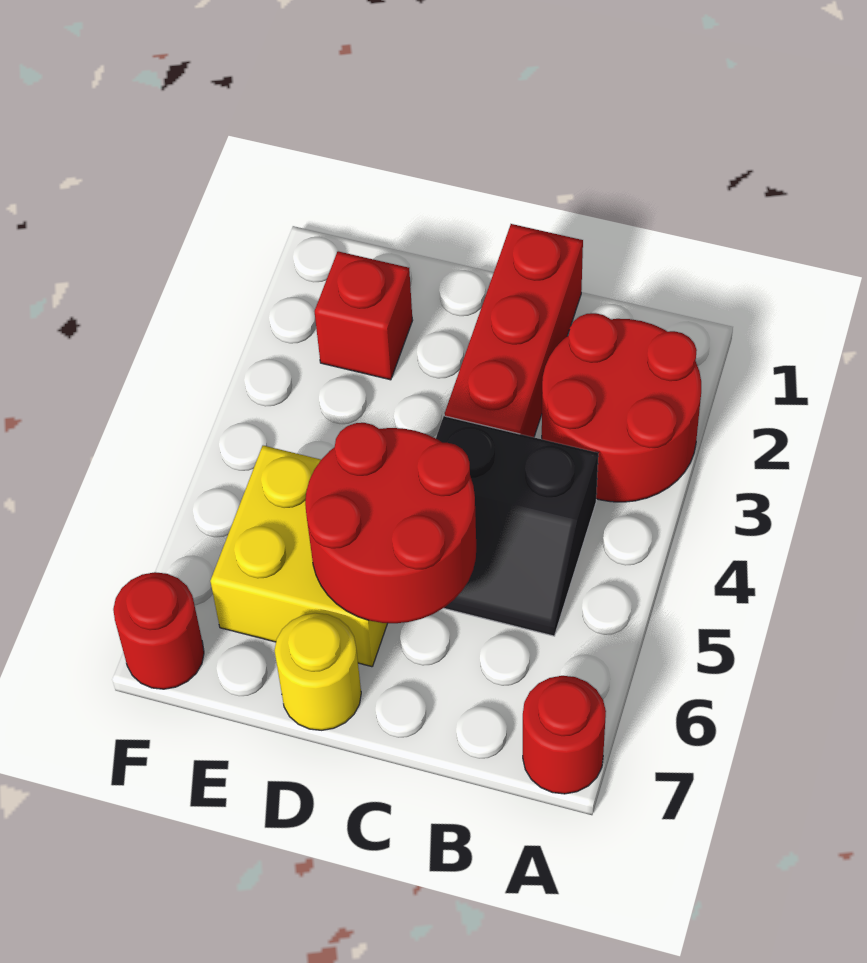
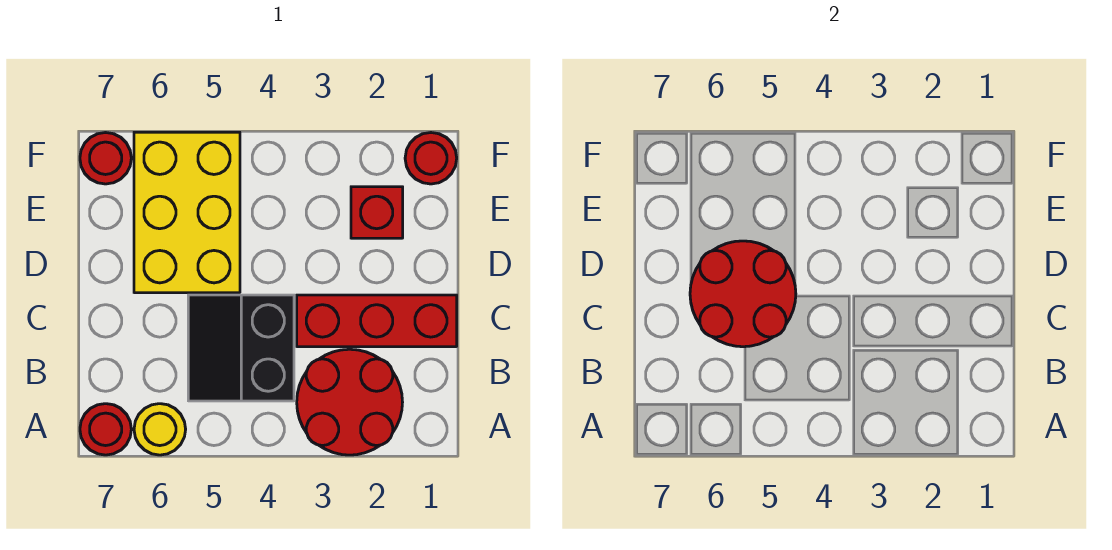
yellow brick D5:E6 level 1 -> yellow brick D5:F6 level 1
yellow round brick D7 level 1 -> yellow round brick A6 level 1
none -> red round brick F1 level 1

